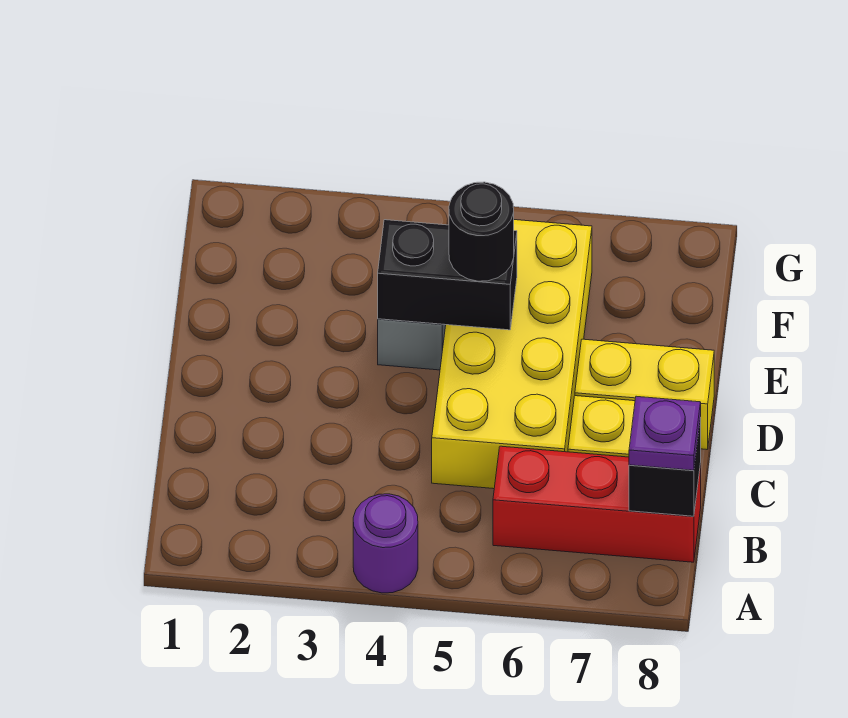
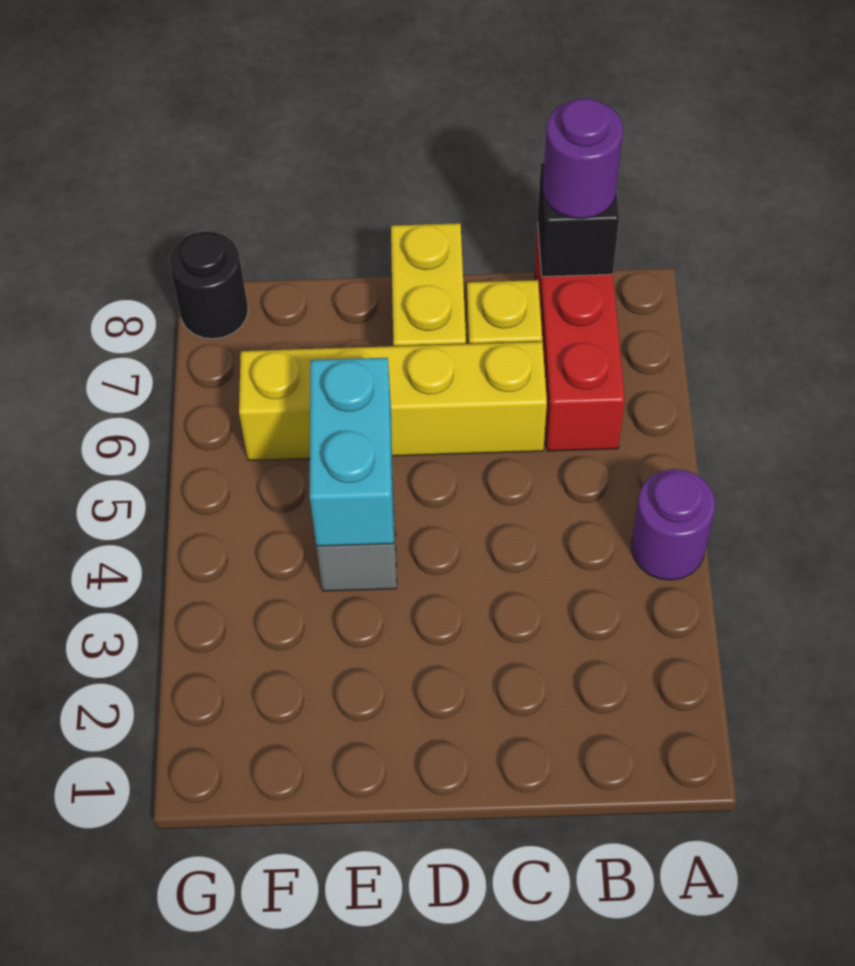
purple plate B8 level 3 -> purple round brick B8 level 3
yellow brick C5:F6 level 1 -> yellow brick C6:F6 level 1
black brick E4:E5 level 2 -> cyan brick E4:E5 level 2
black round brick E5 level 3 -> black round brick G8 level 1

